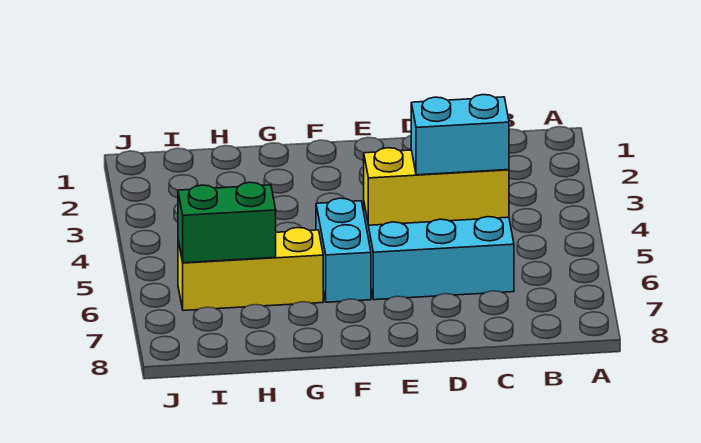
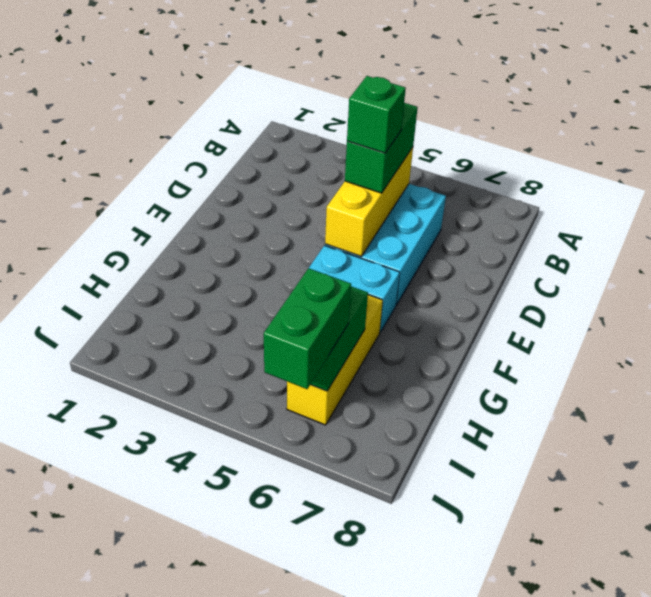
cyan brick C5:D5 level 3 -> green brick C5:D5 level 3
none -> green brick D5 level 4
none -> green brick I6:J6 level 3

